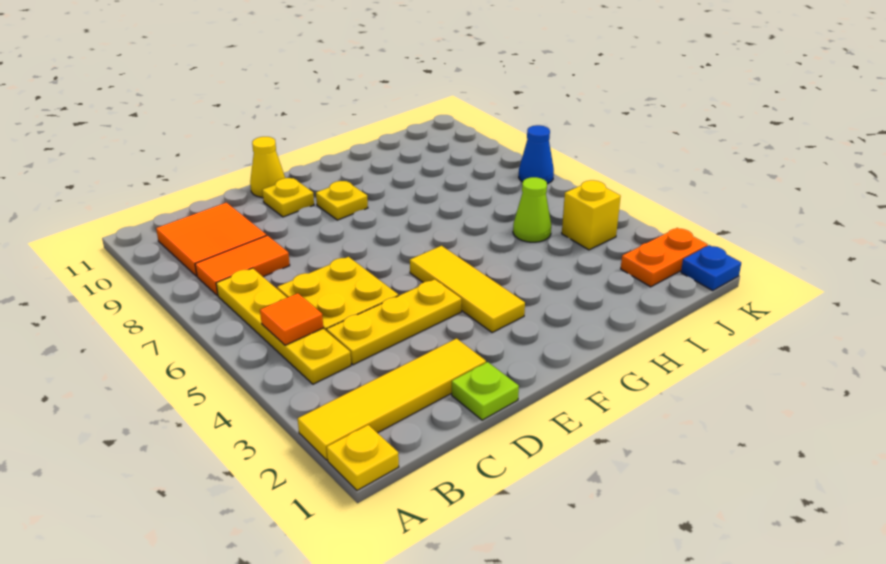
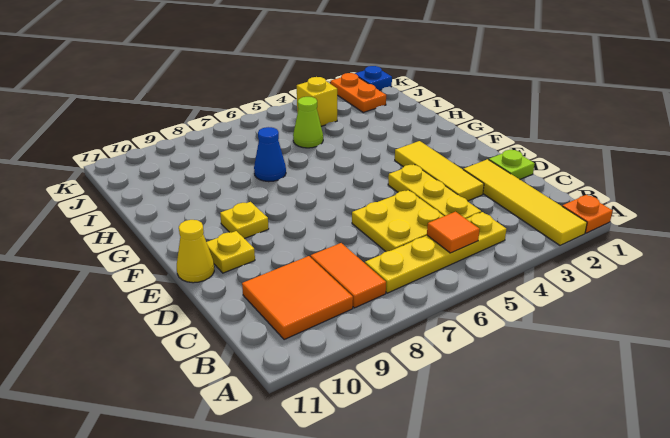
yellow plate A1 level 1 -> orange plate A1 level 1
yellow tile F3:F5 level 1 -> yellow tile D3:F3 level 1
blue cone K7 level 1 -> blue cone H7 level 1

